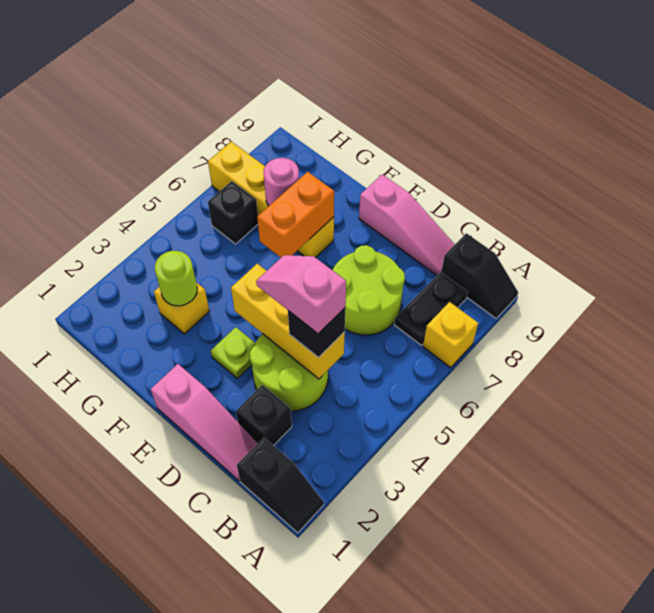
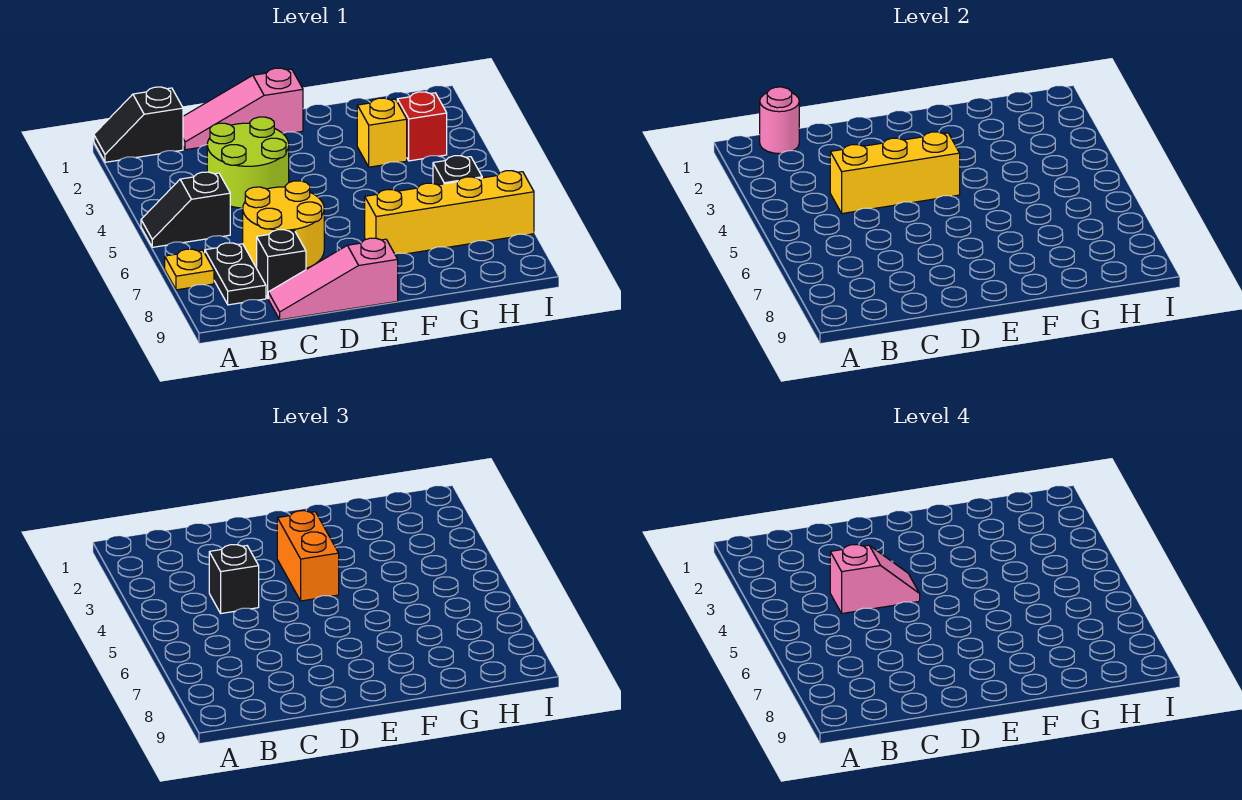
yellow brick A7 level 1 -> yellow plate A7 level 1
black slope A9:B9 level 1 top B -> black slope A5:B5 level 1 top B
black brick C2 level 1 -> black brick C8 level 1
lime round brick C6:D7 level 1 -> yellow round brick C6:D7 level 1
lime plate E3 level 1 -> none
orange brick F6:F7 level 2 -> orange brick E3:E4 level 3
lime round brick G3 level 2 -> none
pink round brick G7 level 2 -> pink round brick B1 level 2
none -> red brick H3 level 1

